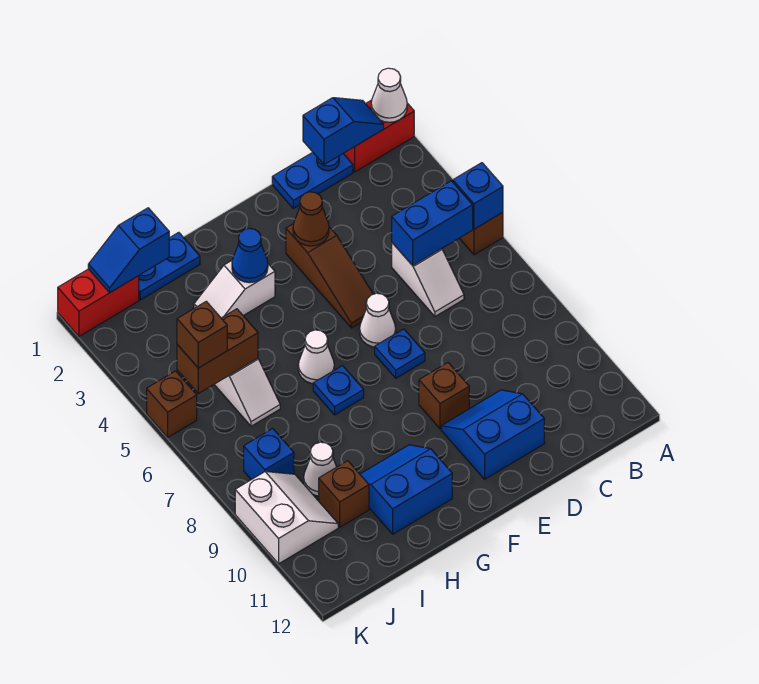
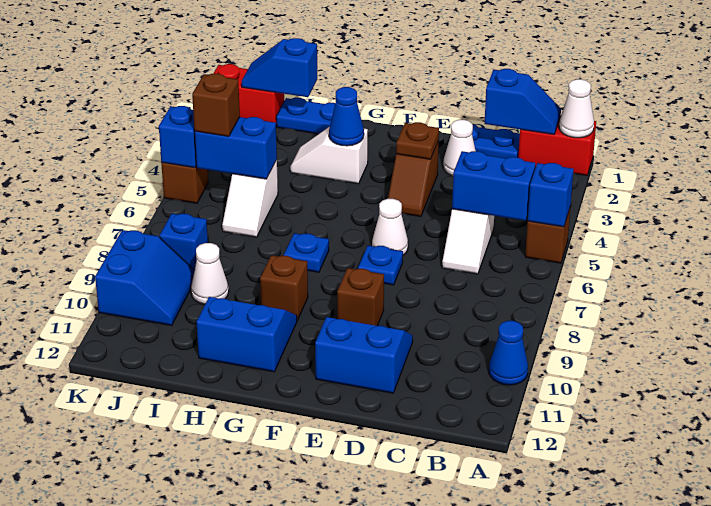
none -> blue cone A10 level 1
brown slope E3:E5 level 1 top 3 -> brown slope E3:E4 level 1 top 3
brown cone E3 level 2 -> brown plate E3 level 2
white cone G6 level 1 -> white cone D2 level 1
brown brick I5:J5 level 2 -> blue brick I5:J5 level 2
brown brick I10 level 1 -> brown brick G9 level 1
white slope J9:K10 level 1 top K -> blue slope J9:K10 level 1 top K
none -> blue brick K5 level 2

